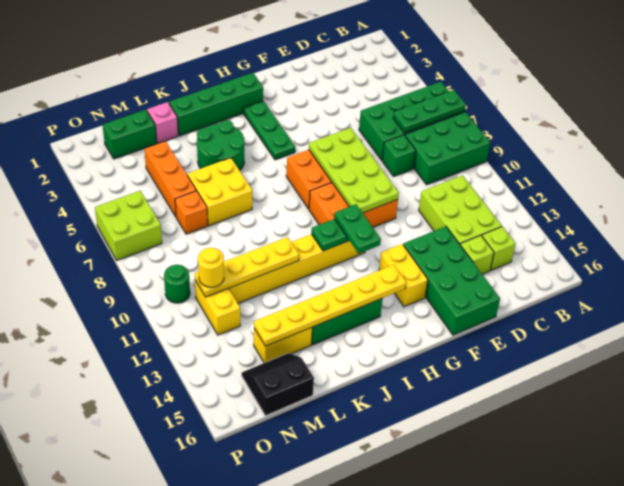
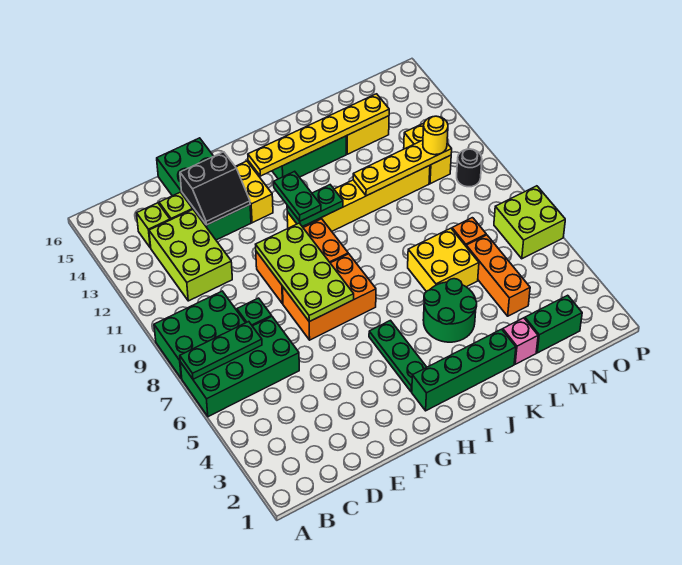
black slope M15:N16 level 1 top 16 -> black slope E13:F14 level 2 top 14
green round brick O10 level 1 -> black round brick O10 level 1

